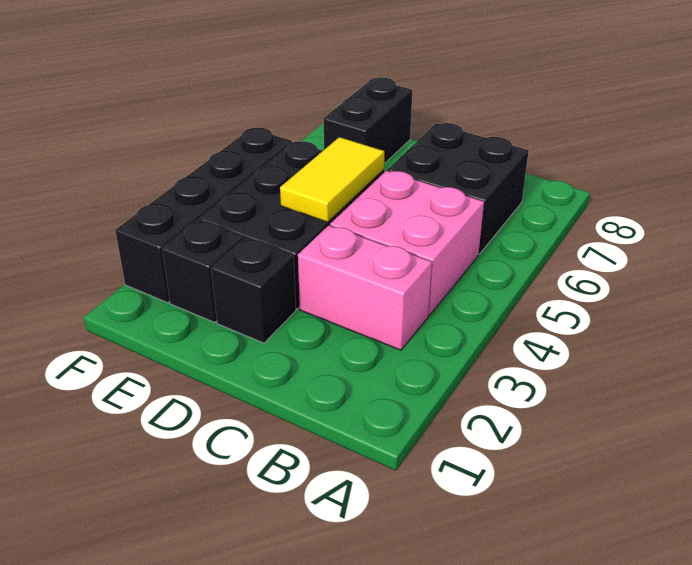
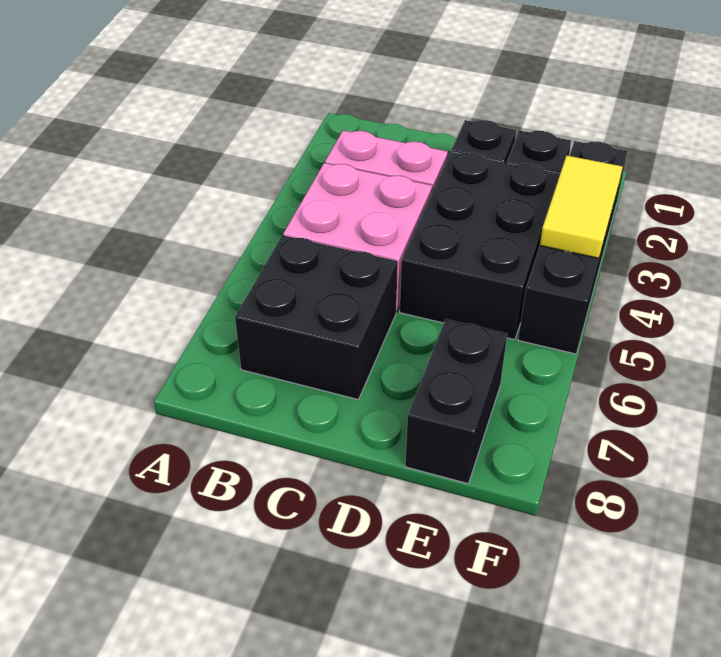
yellow tile D4:D5 level 2 -> yellow tile F3:F4 level 2

